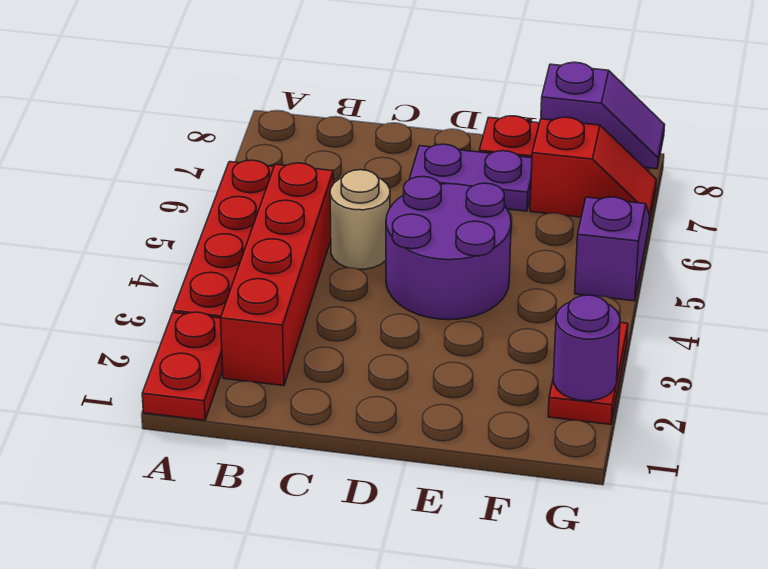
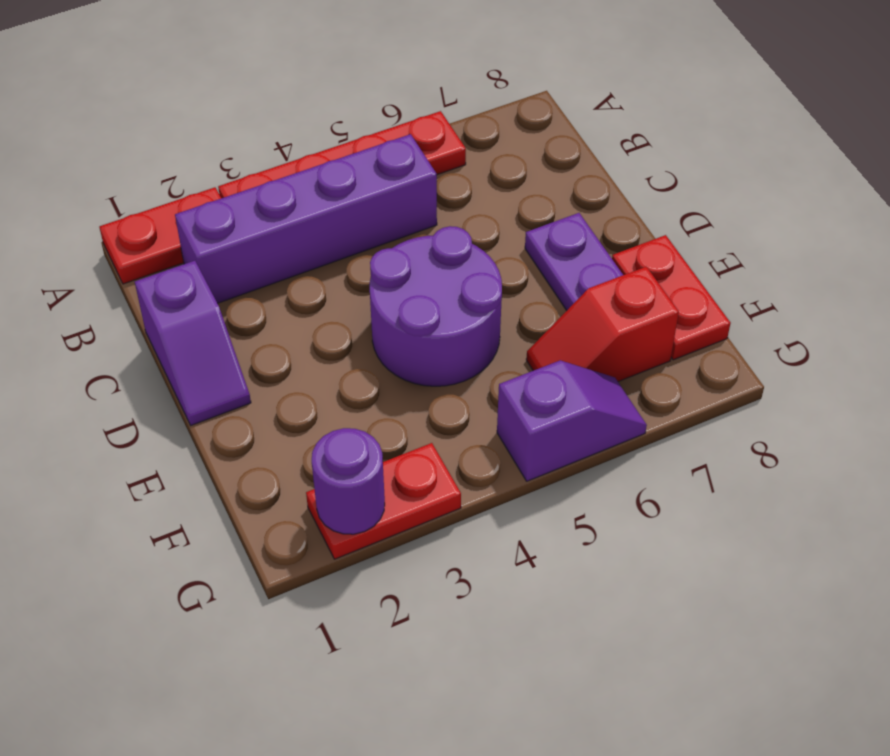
red brick B2:B5 level 1 -> purple brick B2:B5 level 1
tan round brick C5 level 1 -> none
red slope F7:G7 level 1 top F -> red slope F6:F7 level 1 top 7
purple slope F8:G8 level 2 top F -> purple slope C1:D1 level 1 top C

